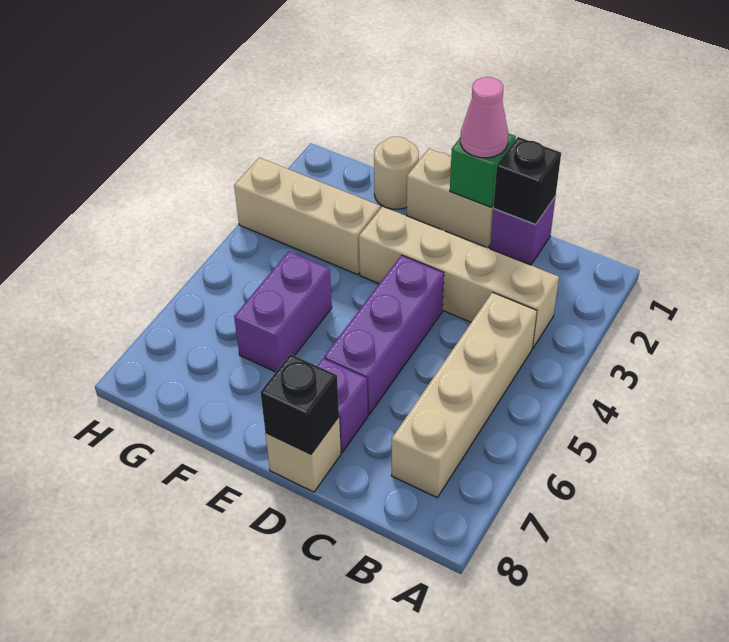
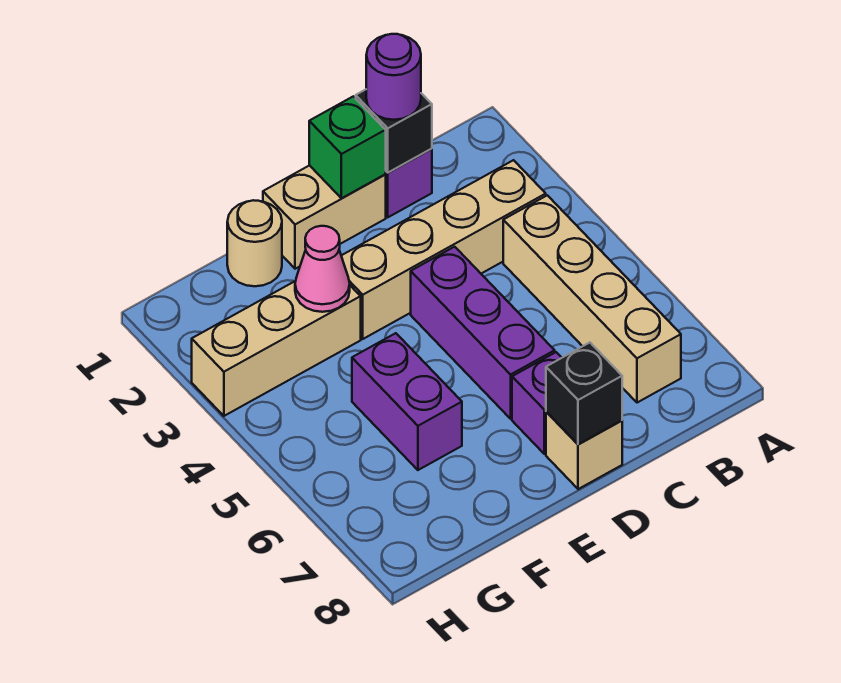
none -> purple round brick C1 level 3
pink cone D1 level 3 -> pink cone F3 level 2

